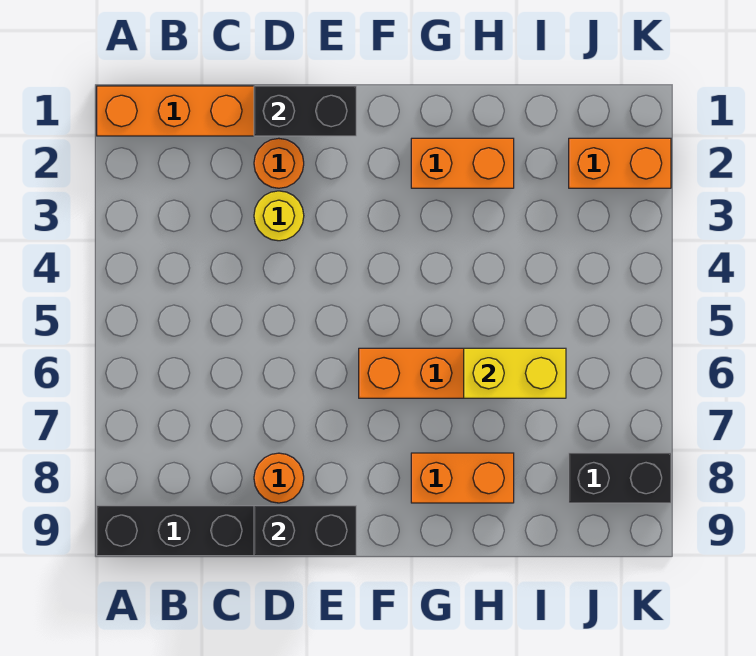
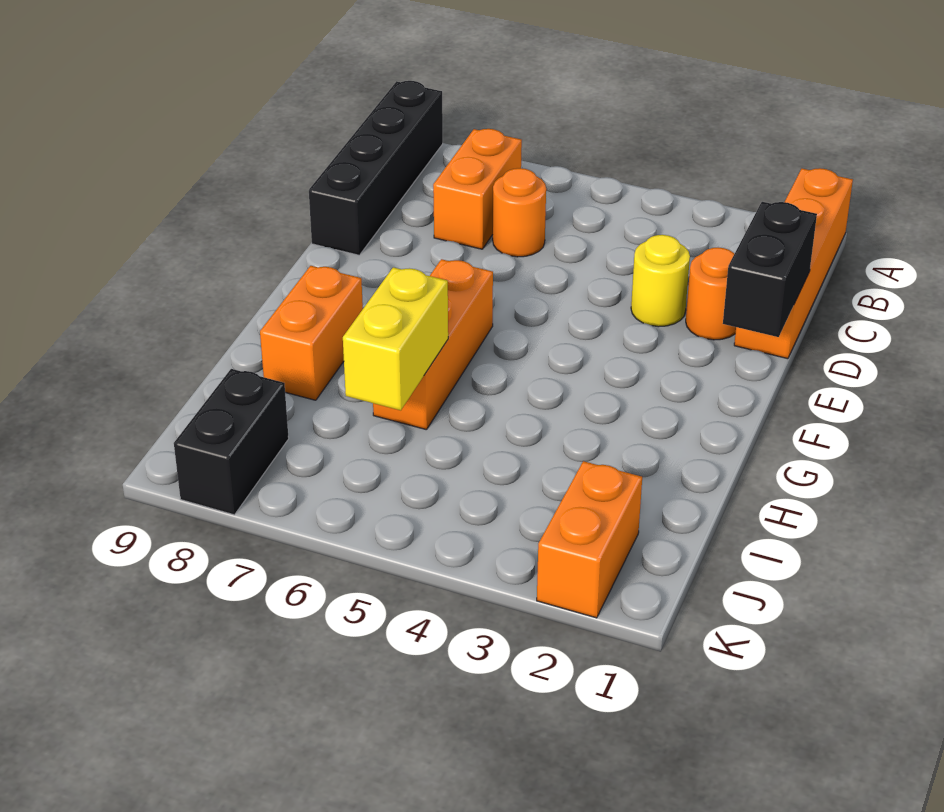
orange round brick D8 level 1 -> orange round brick C6 level 1
black brick D9:E9 level 2 -> none
orange brick G2:H2 level 1 -> orange brick B7:C7 level 1

